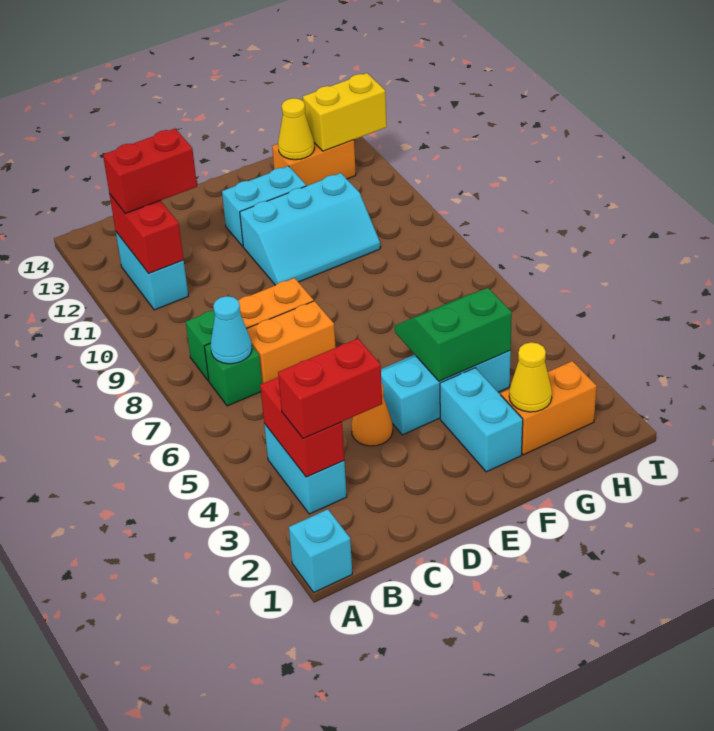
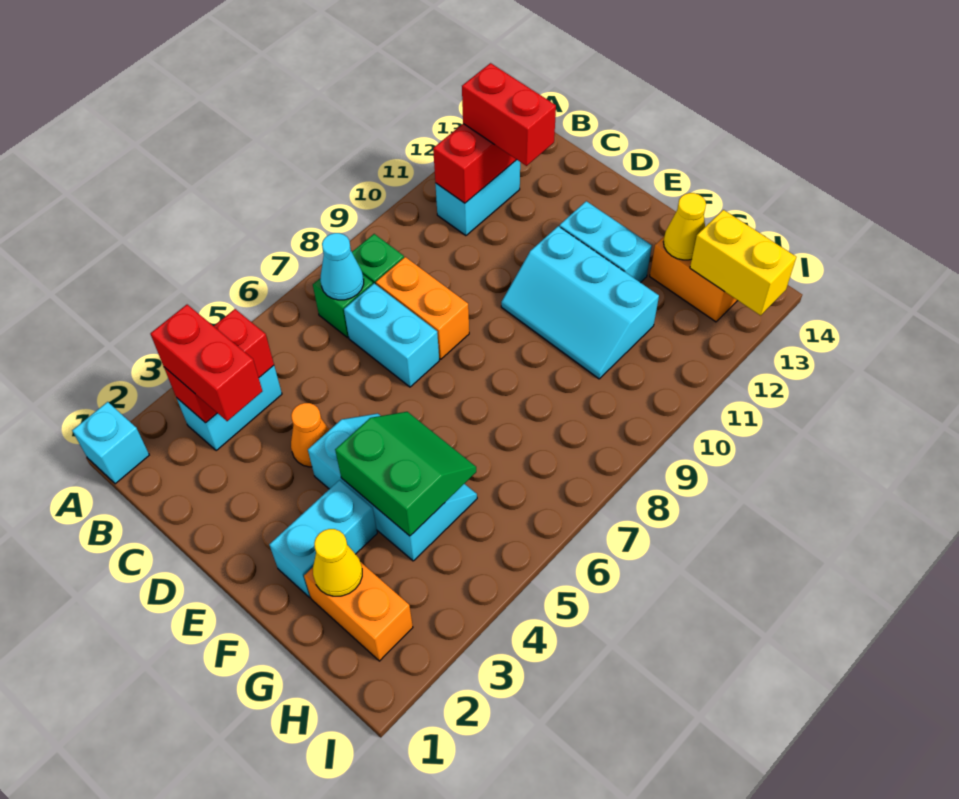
orange brick C7:D7 level 1 -> cyan brick C7:D7 level 1

